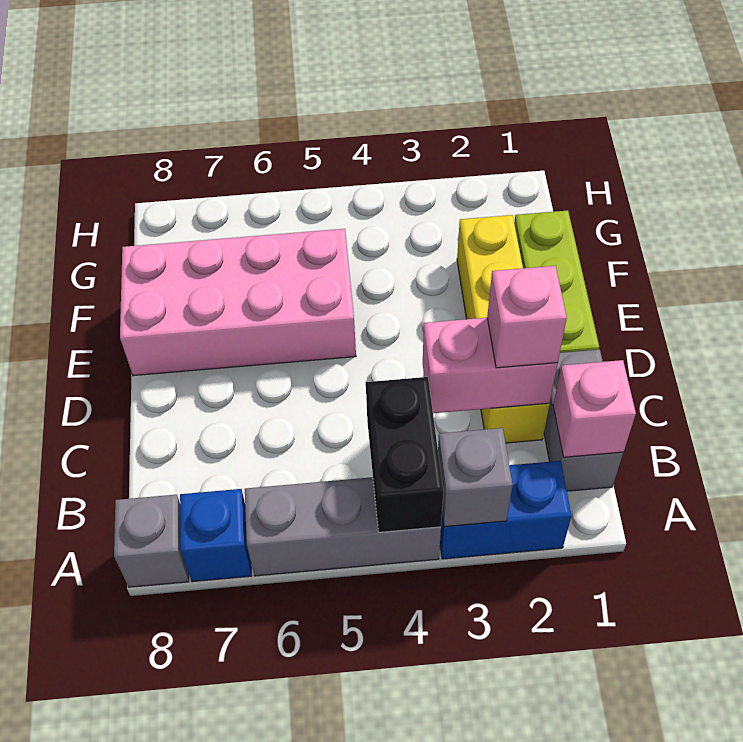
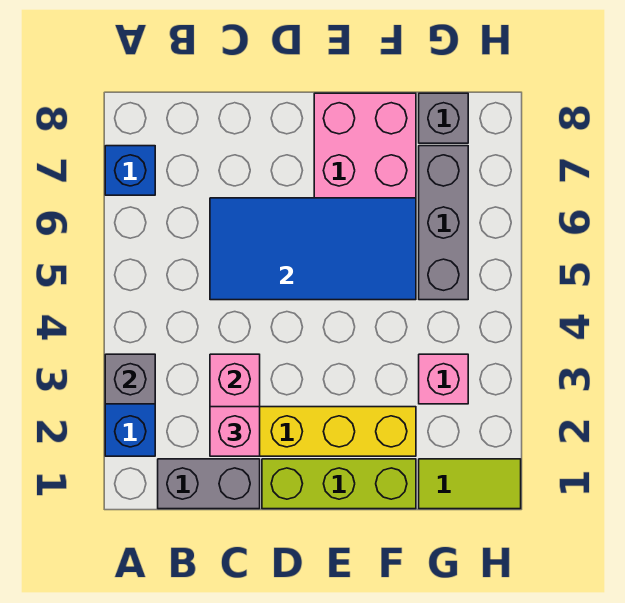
grey brick A4:A6 level 1 -> grey brick G5:G7 level 1
black brick A4:B4 level 2 -> none
grey brick A8 level 1 -> grey brick G8 level 1
pink brick B1 level 2 -> pink brick G3 level 1
none -> blue tile C5:F6 level 2
none -> lime tile G1:H1 level 1

